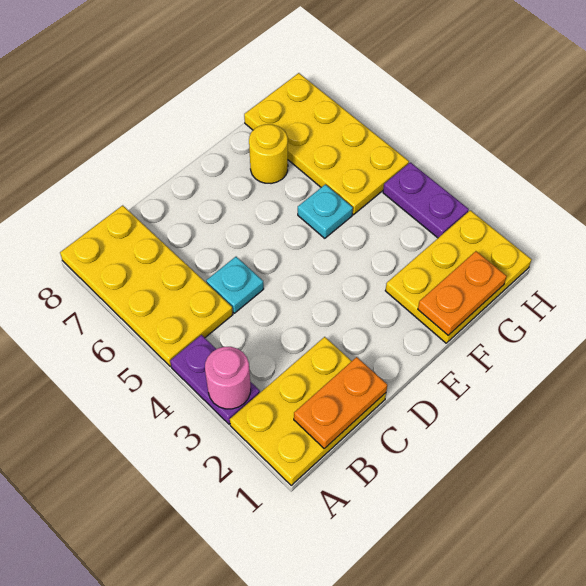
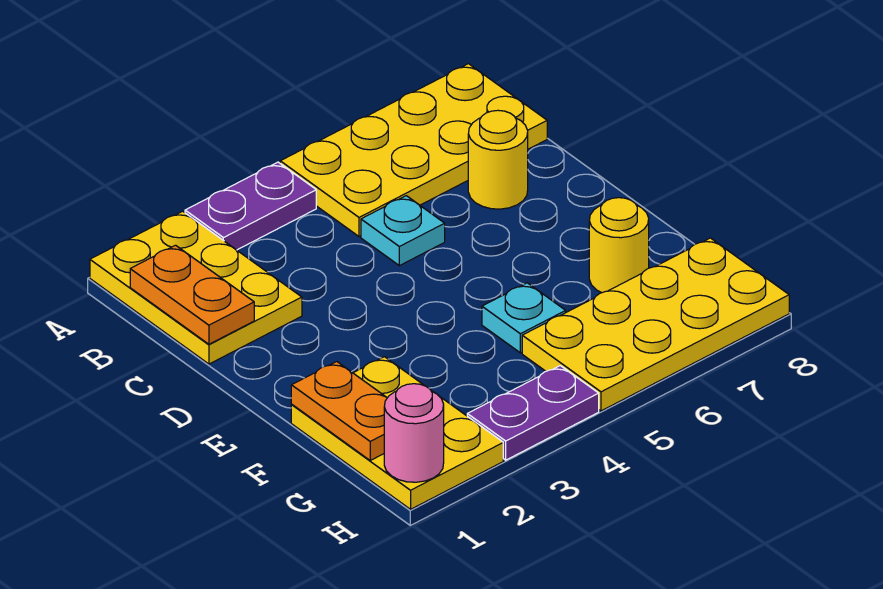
pink round brick A3 level 2 -> pink round brick H1 level 2
none -> yellow round brick C7 level 1

